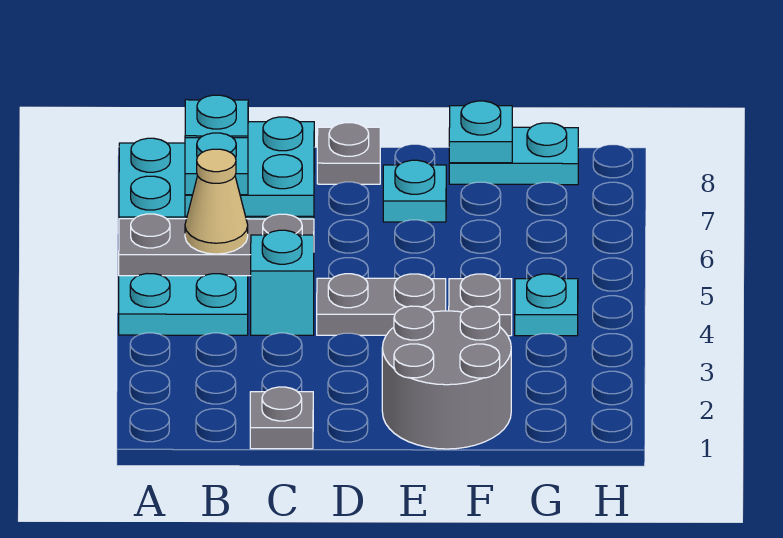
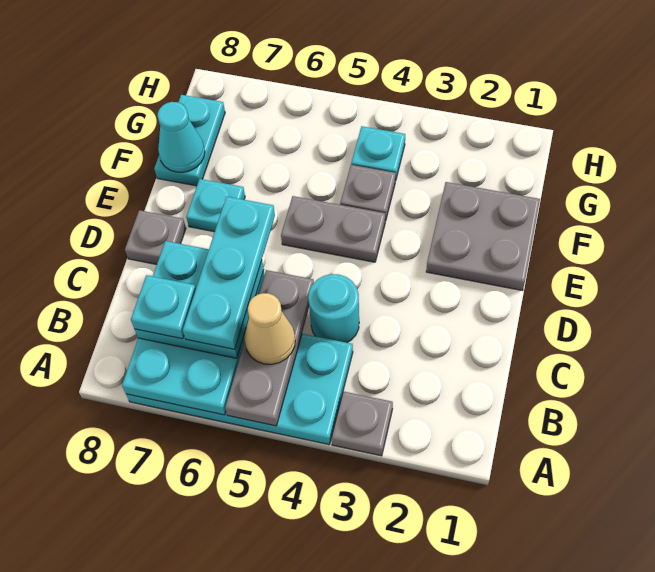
cyan plate B6 level 4 -> cyan plate B6:D6 level 4
grey plate C1 level 1 -> grey plate A3 level 1
cyan brick C4 level 1 -> cyan round brick C4 level 1
grey plate D4:E4 level 1 -> grey plate E4:E5 level 1
grey round brick E1:F2 level 1 -> grey plate E1:F2 level 1
cyan plate F8 level 2 -> cyan cone F8 level 2

